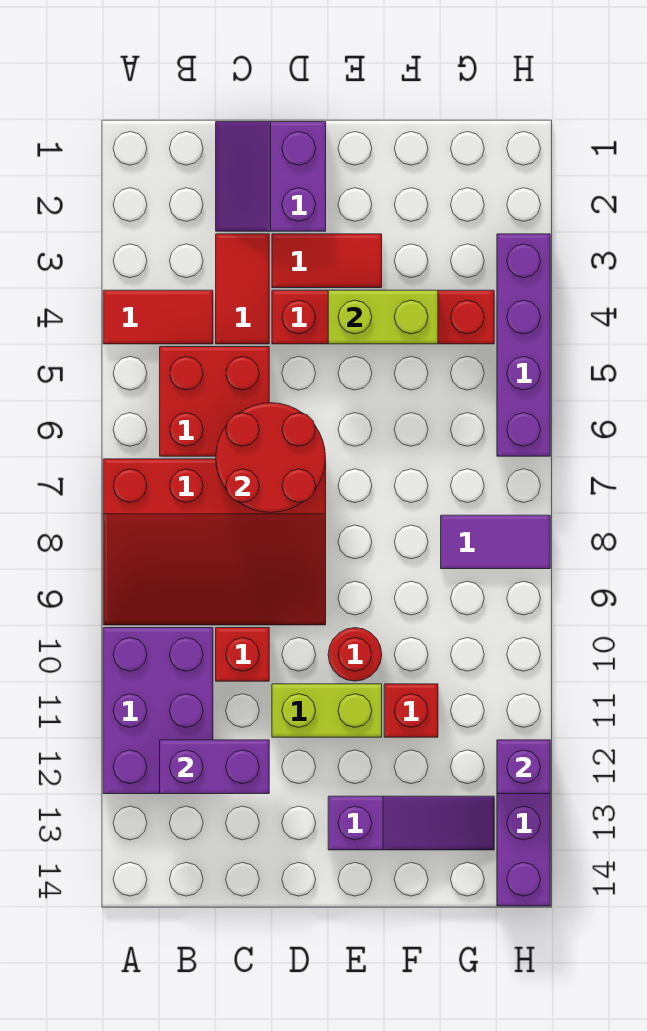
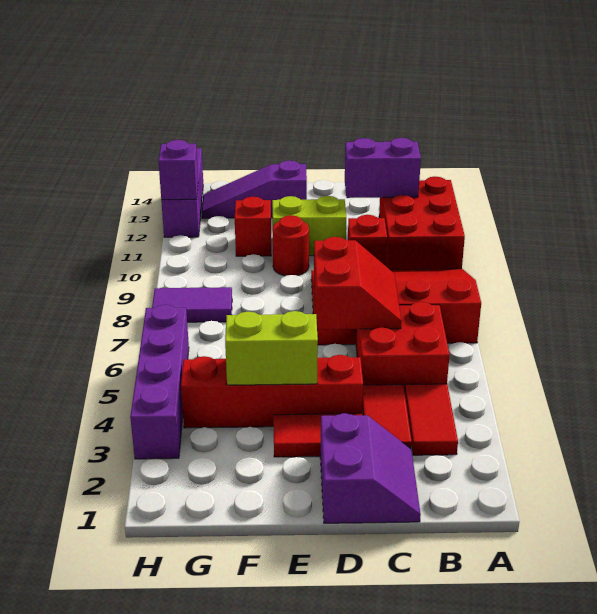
red tile A4:B4 level 1 -> red tile B3:B4 level 1
purple brick A10:B12 level 1 -> red brick A10:B12 level 1
red round brick C6:D7 level 2 -> red slope C6:D7 level 2 top D

